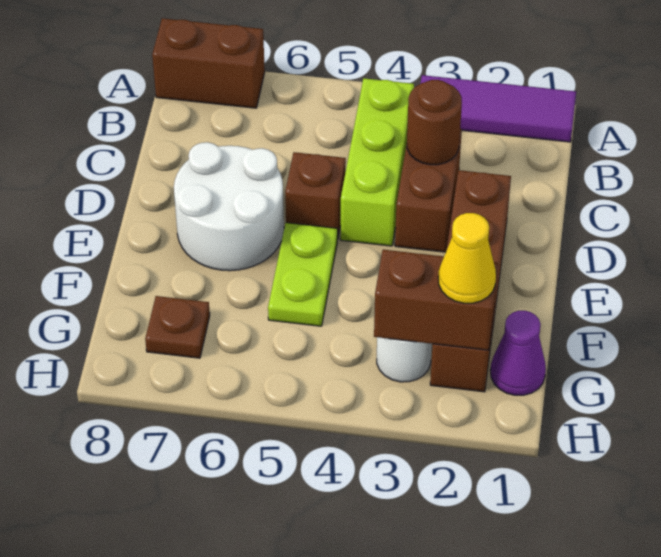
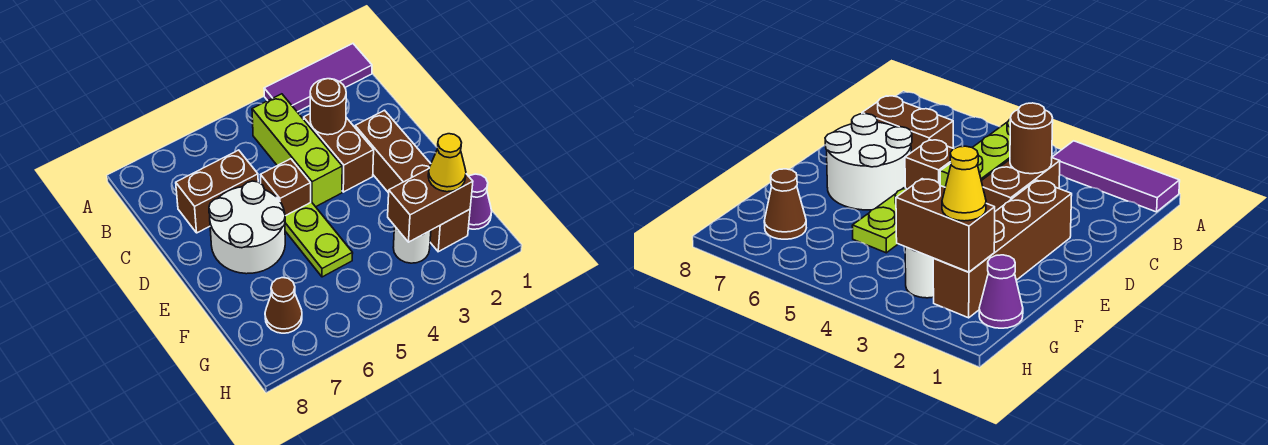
brown brick A7:A8 level 1 -> brown brick C6:C7 level 1
brown plate G7 level 1 -> brown cone G7 level 1

